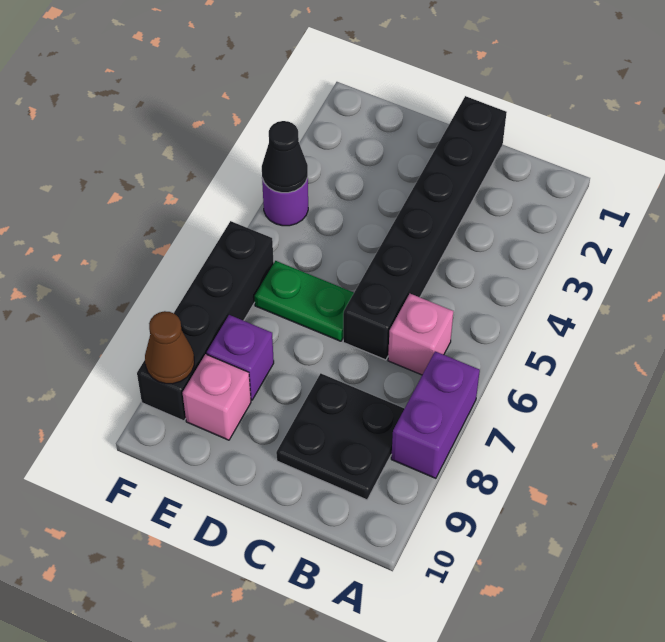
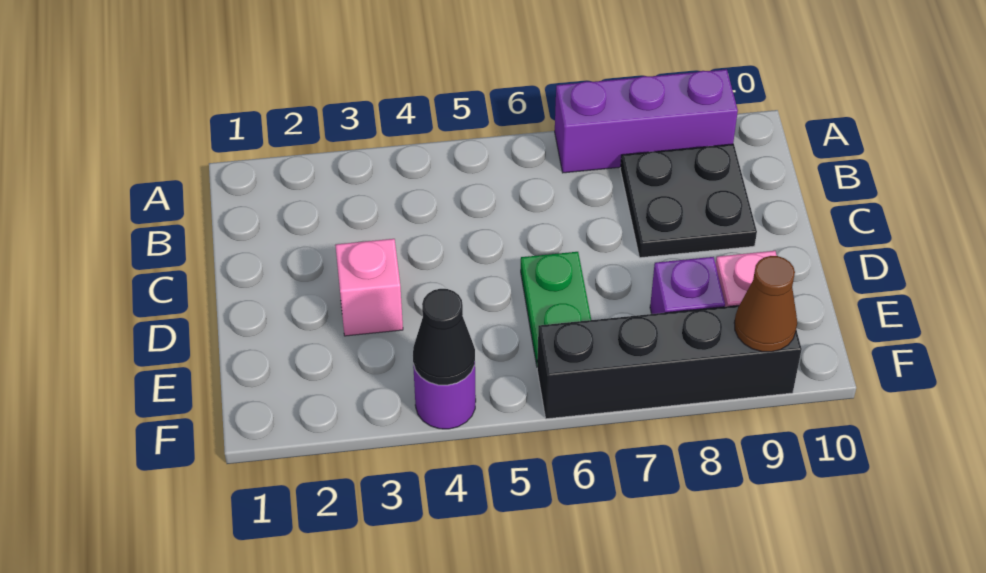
purple brick A7:A8 level 1 -> purple brick A7:A9 level 1
pink brick B6 level 1 -> pink brick D3 level 1
black brick C1:C6 level 1 -> none

